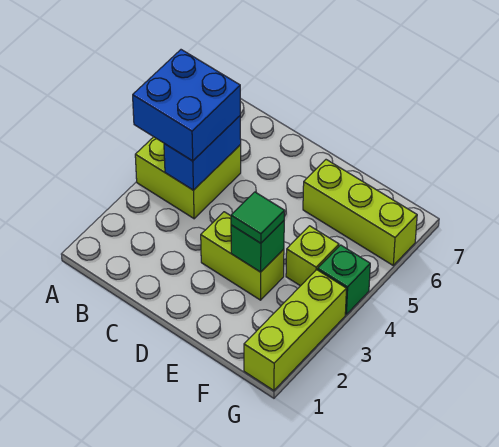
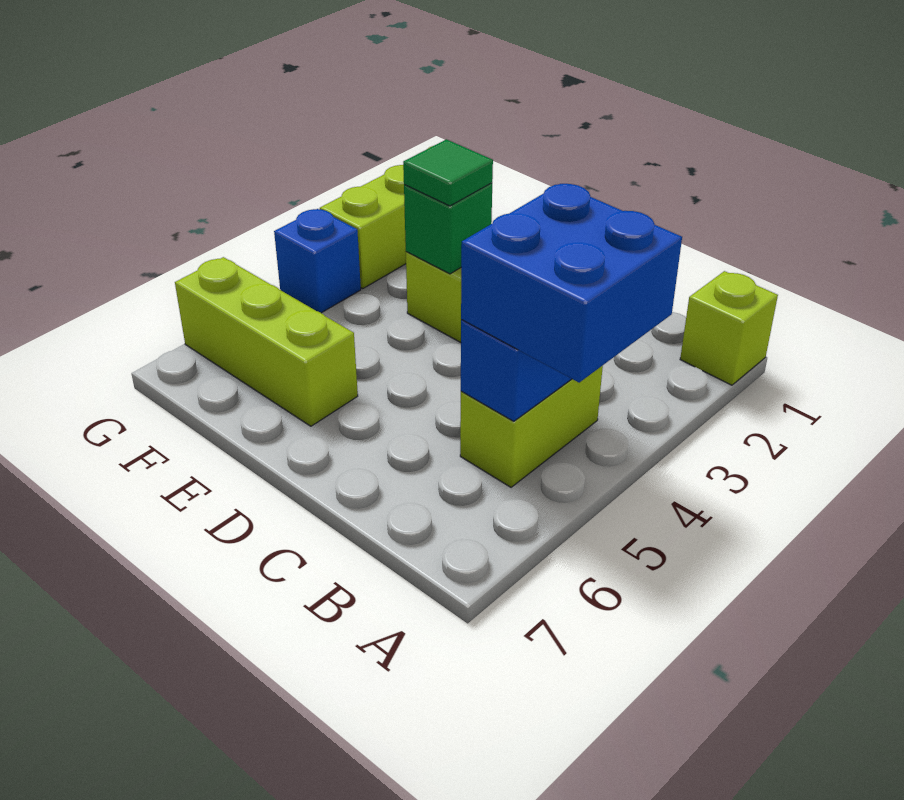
lime brick A4:B5 level 1 -> lime brick B4:B5 level 1
lime brick F4 level 1 -> lime brick A1 level 1
green brick G4 level 1 -> blue brick G4 level 1

